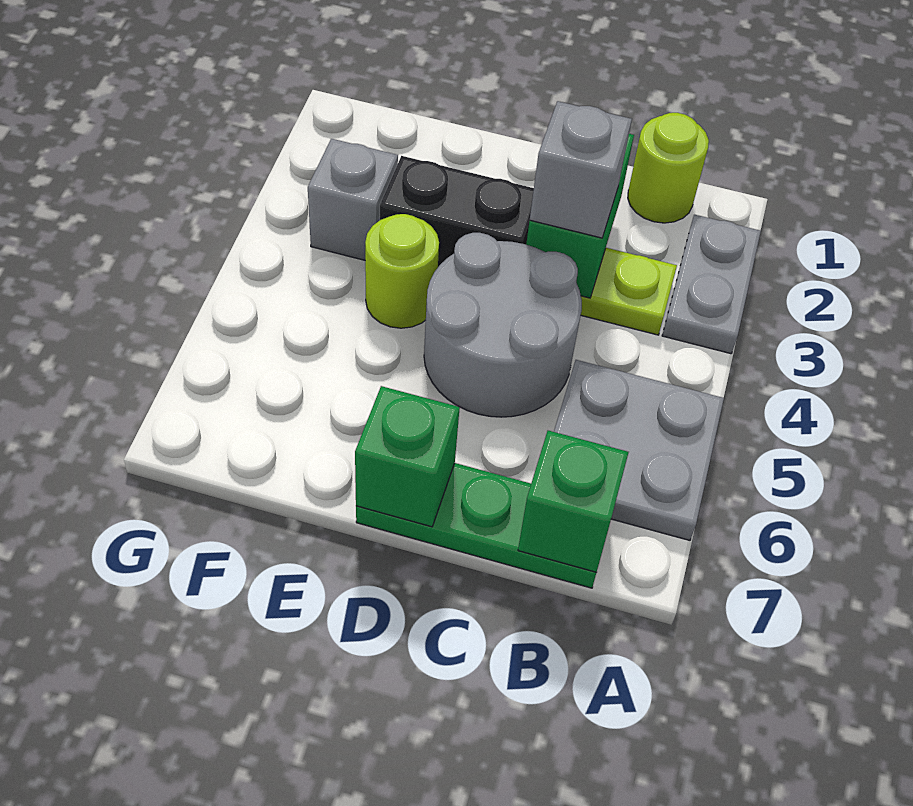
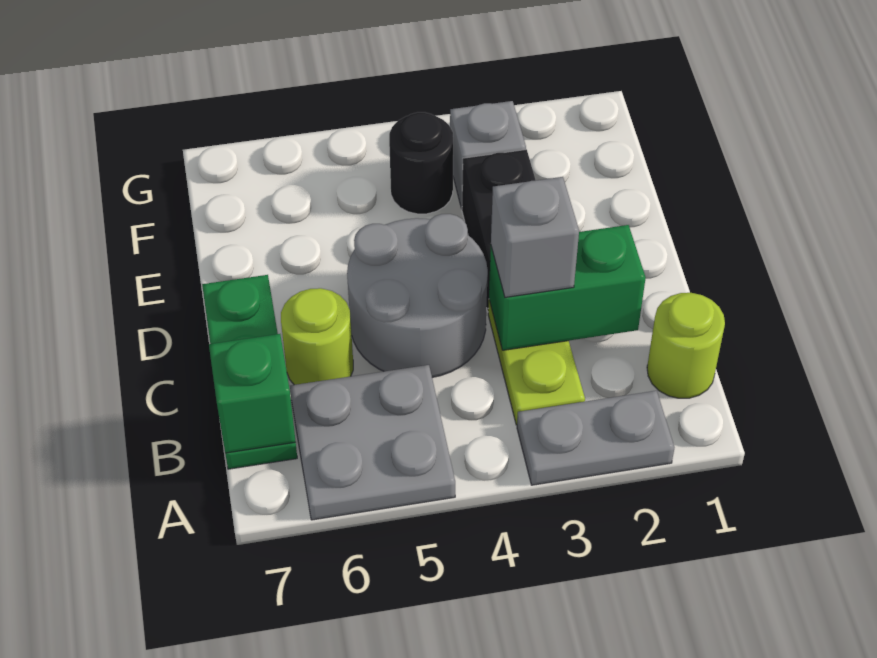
green brick D7 level 2 -> none
lime round brick E4 level 1 -> lime round brick C6 level 1
none -> black round brick F4 level 1

